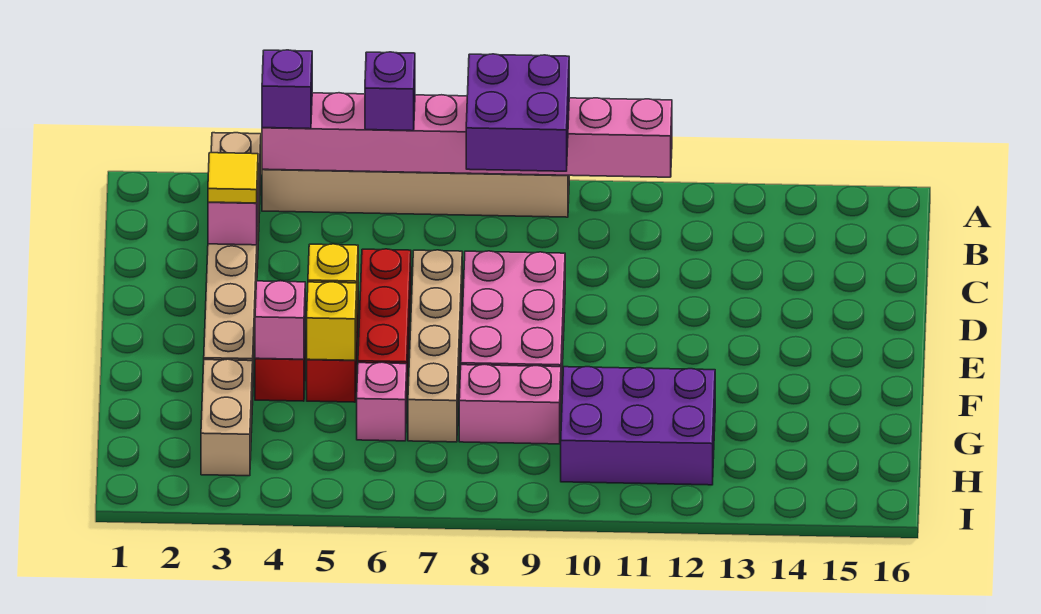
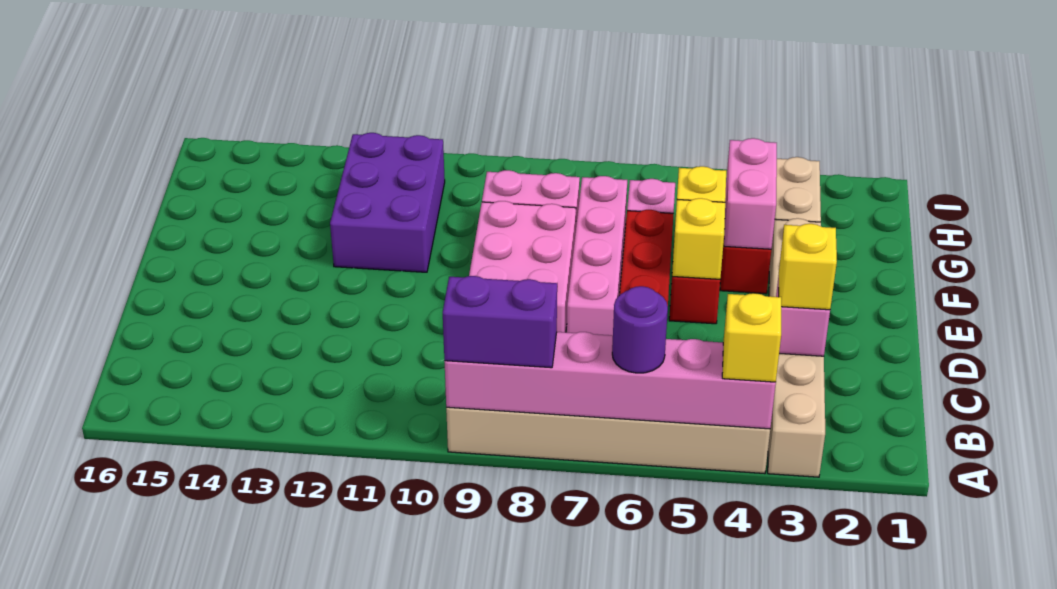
pink brick A4:A11 level 2 -> pink brick A4:A9 level 2
purple brick A4 level 3 -> yellow brick A4 level 3
purple brick A6 level 3 -> purple round brick A6 level 3
purple brick A8:B9 level 3 -> purple brick A8:A9 level 3
yellow tile C3 level 3 -> yellow brick C3 level 3
tan brick D7:G7 level 1 -> pink brick D7:G7 level 1
pink brick F4 level 2 -> pink brick F4:G4 level 2
purple brick G10:H12 level 1 -> purple brick F11:H12 level 1

